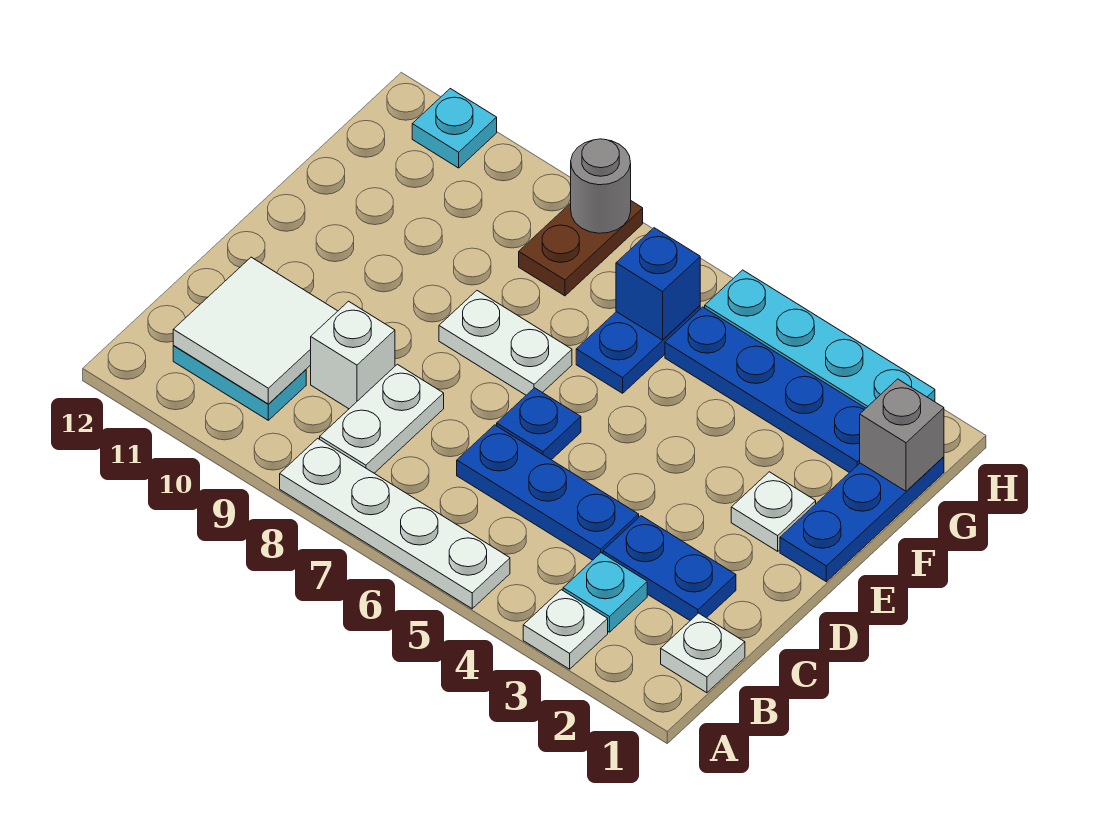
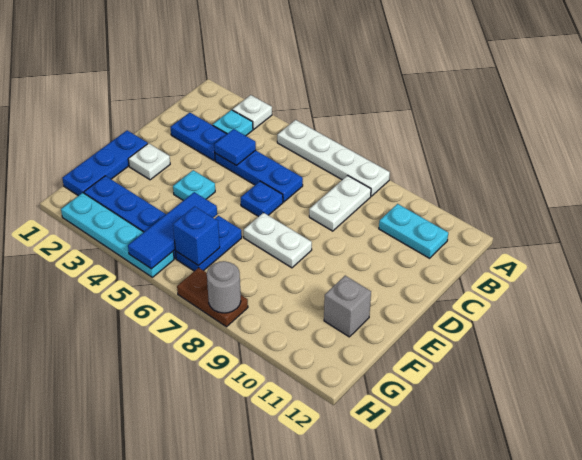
white plate B1 level 1 -> none
white tile B10:C11 level 2 -> none
none -> blue tile C4 level 2
white brick C9 level 1 -> none
none -> blue tile F5:H5 level 2
grey brick G1 level 2 -> grey brick F11 level 1
brown plate G8:H8 level 1 -> brown plate H7:H8 level 1
cyan plate H11 level 1 -> cyan plate E4 level 1

